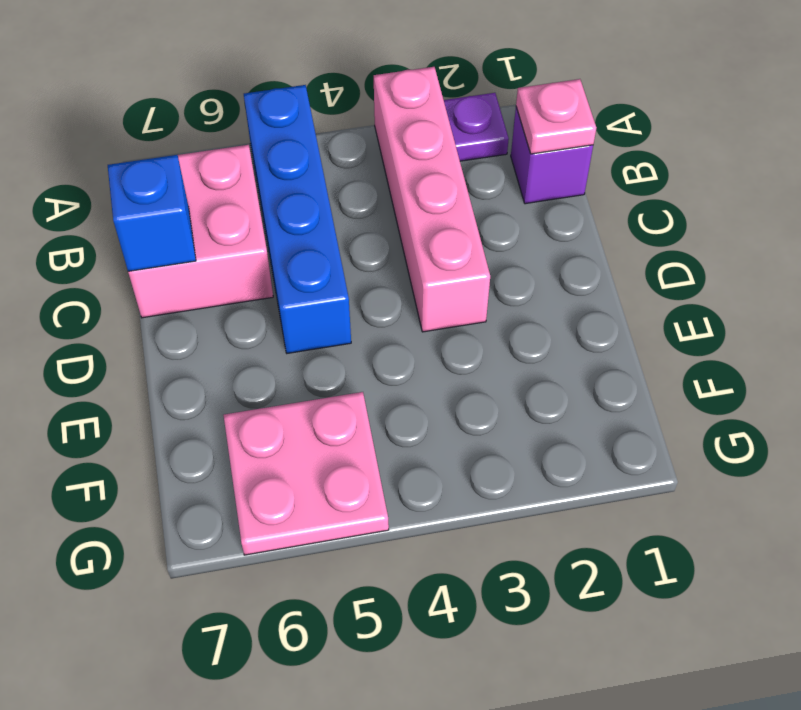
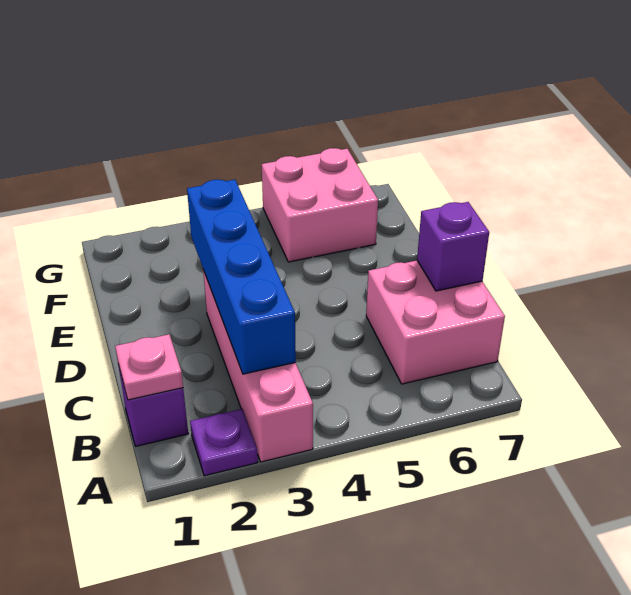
blue brick A5:D5 level 1 -> blue brick B3:E3 level 2
blue brick C7 level 2 -> purple brick C7 level 2
pink plate F5:G6 level 1 -> pink brick F5:G6 level 1

